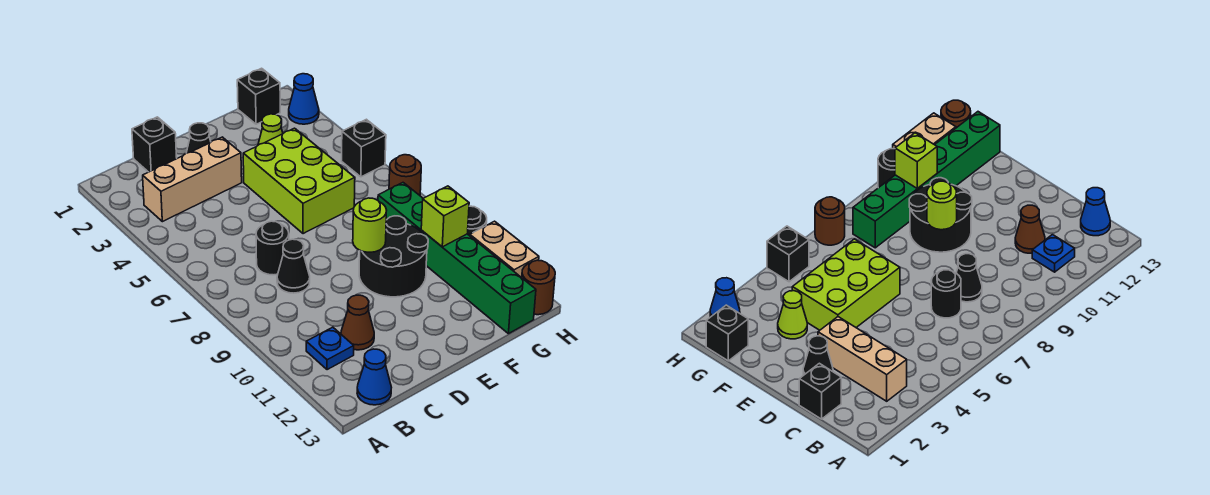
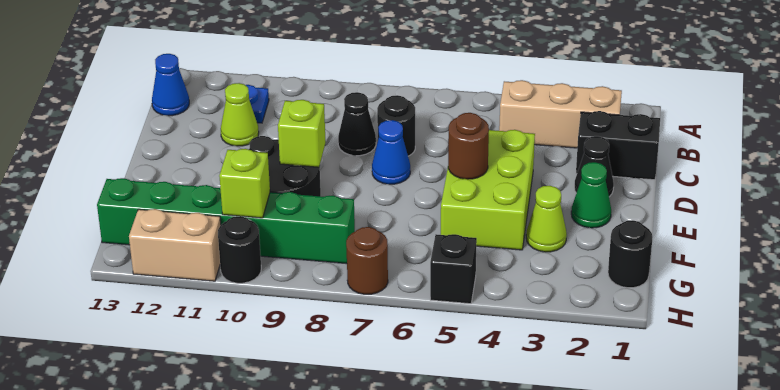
tan brick B3:D3 level 1 -> tan brick B2:B4 level 1
black brick C1 level 1 -> black brick C1:C2 level 1
brown cone C11 level 1 -> lime cone C11 level 1
none -> green cone E2 level 1
lime brick E4:F6 level 1 -> lime brick D4:F5 level 1
lime round brick E9 level 2 -> lime brick E9 level 2
black brick G1 level 1 -> black round brick G1 level 1
blue cone H2 level 1 -> blue cone D7 level 1
brown round brick H13 level 1 -> brown round brick E5 level 2

